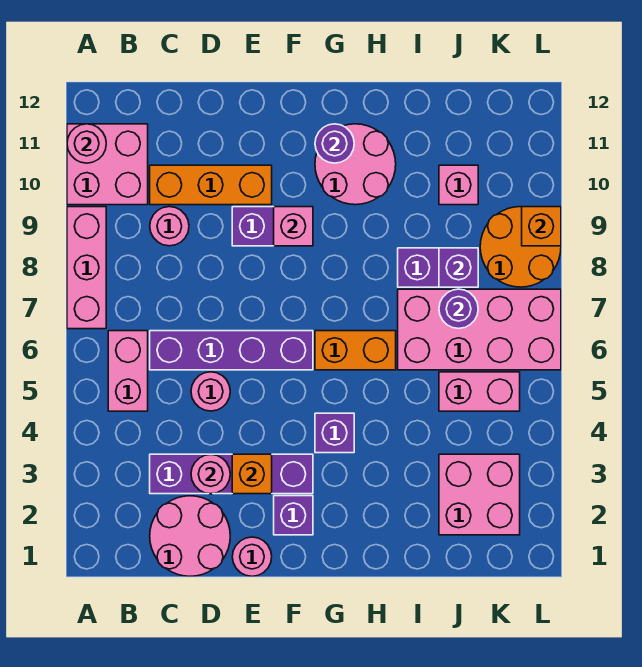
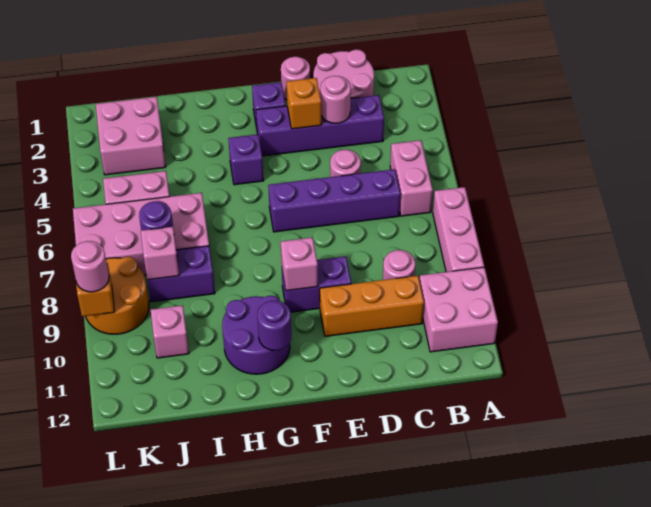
pink round brick A11 level 2 -> pink round brick L9 level 3
orange brick G6:H6 level 1 -> none
pink round brick G10:H11 level 1 -> purple round brick G10:H11 level 1
purple brick J8 level 2 -> pink brick J8 level 2

